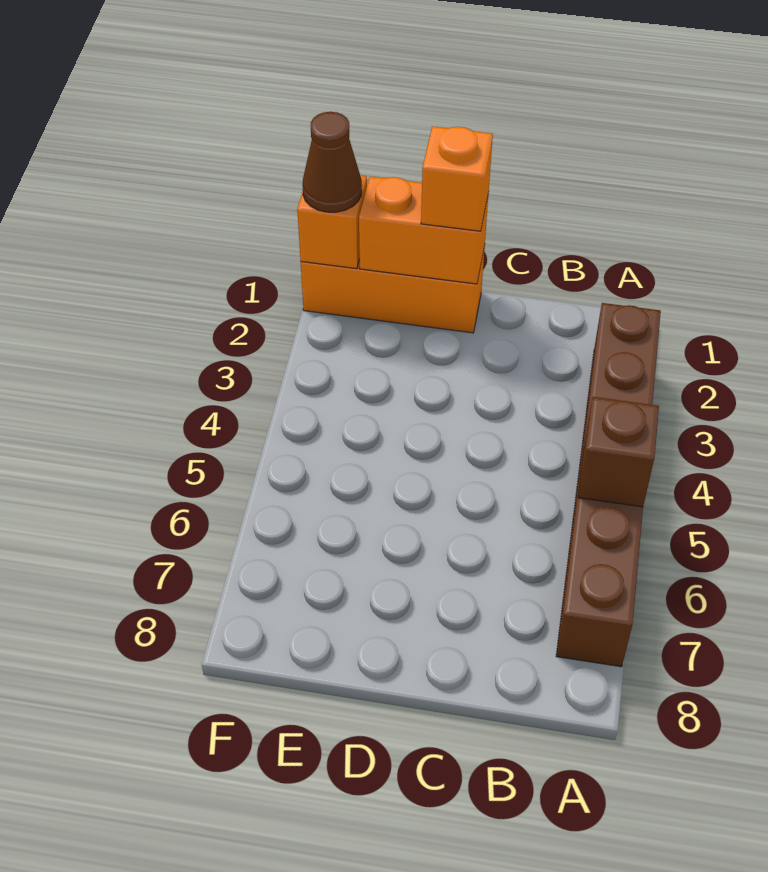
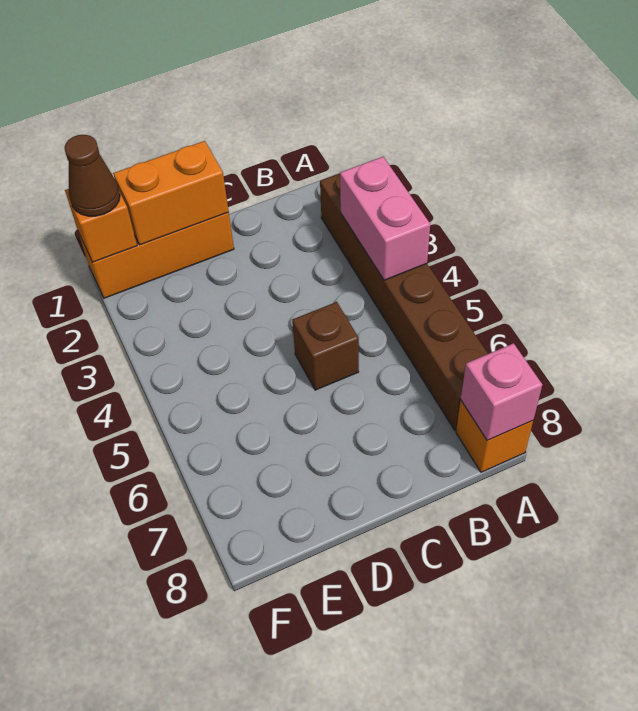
none -> pink brick A3:A4 level 2
brown brick A5 level 2 -> brown brick C5 level 1
none -> pink brick A8 level 2
orange brick D1 level 3 -> orange brick A8 level 1

